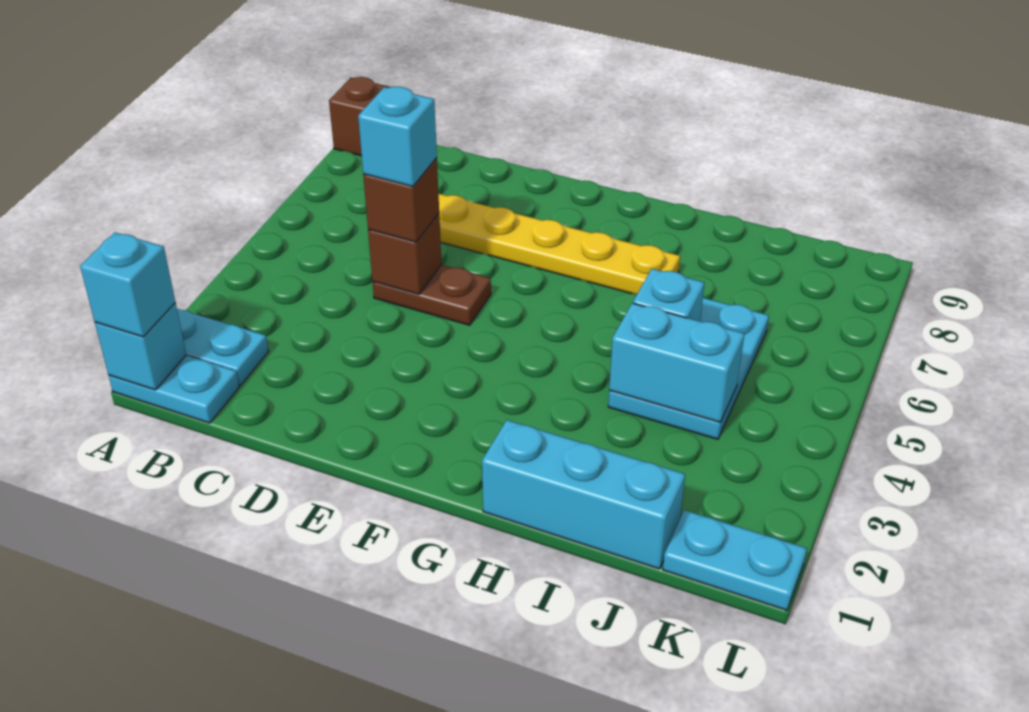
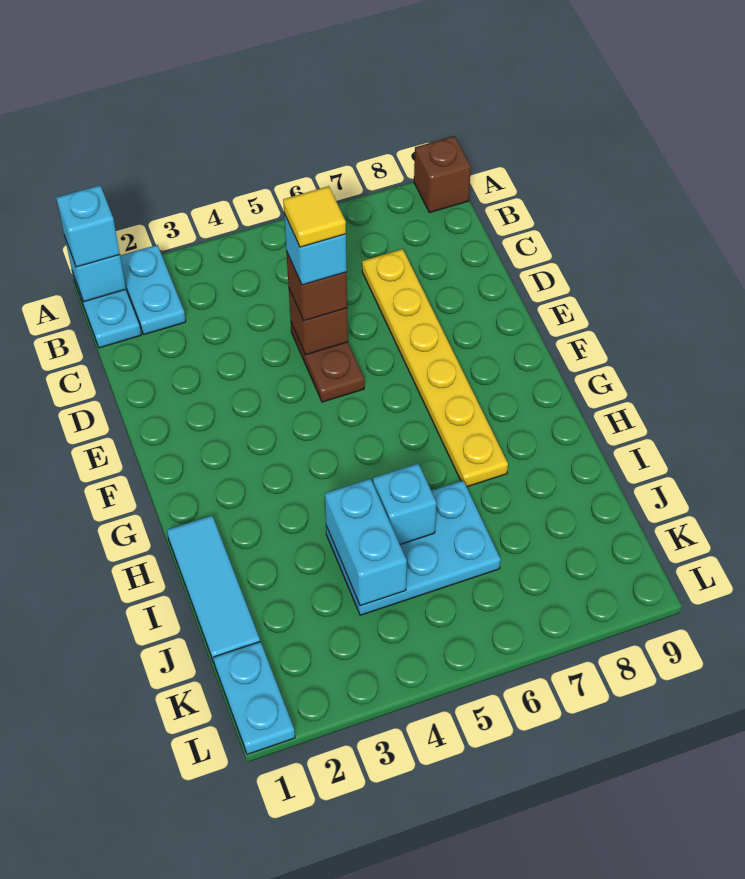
none -> yellow tile D5 level 5
cyan brick H1:J1 level 1 -> cyan tile H1:J1 level 1

